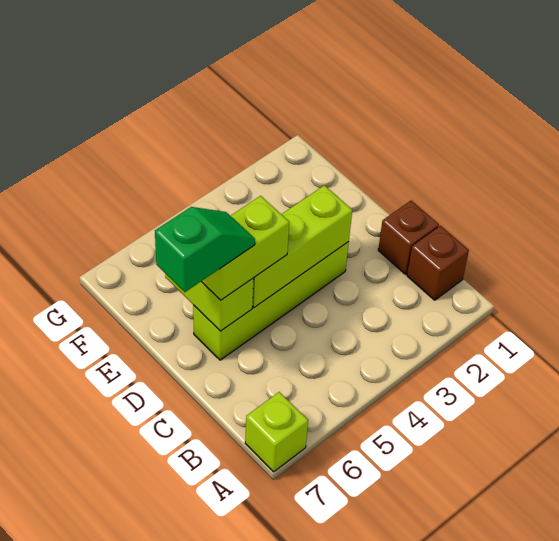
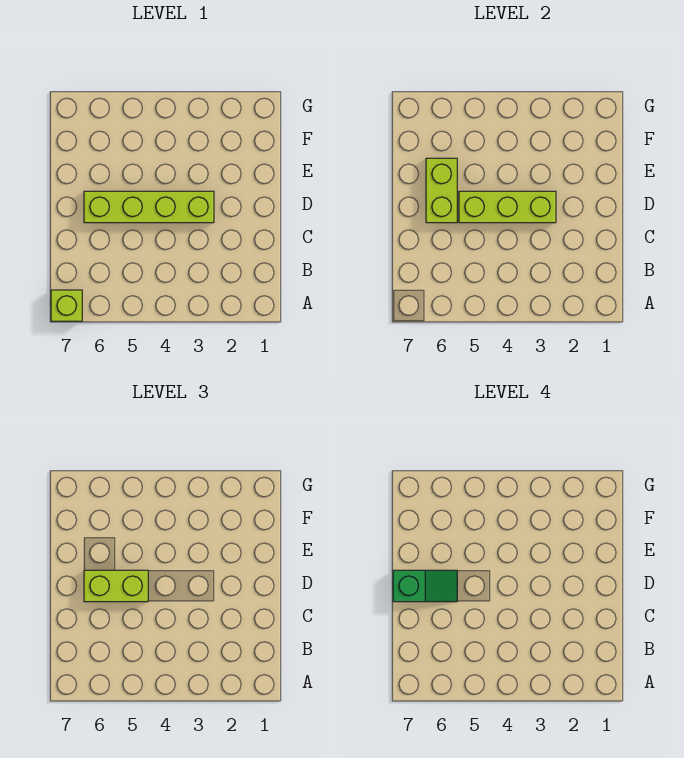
brown brick B1 level 1 -> none
brown brick C1 level 1 -> none

